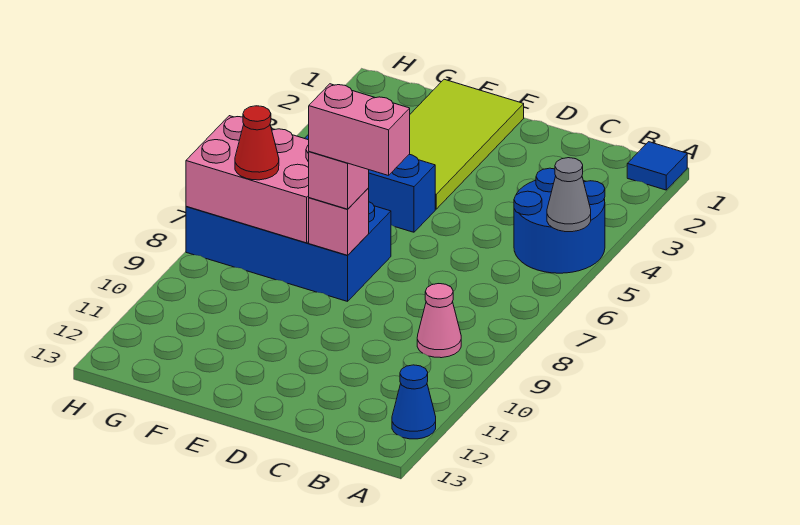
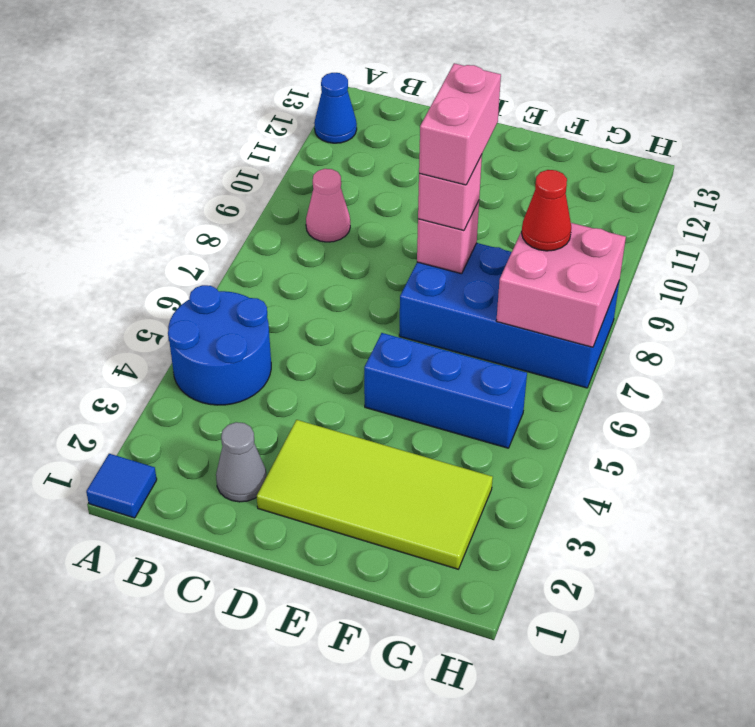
grey cone A5 level 2 -> grey cone C2 level 1
pink brick D8:E8 level 4 -> pink brick E8:E9 level 4
lime tile E1:F4 level 1 -> lime tile D2:G3 level 1
pink brick F7:H8 level 2 -> pink brick G7:H8 level 2

